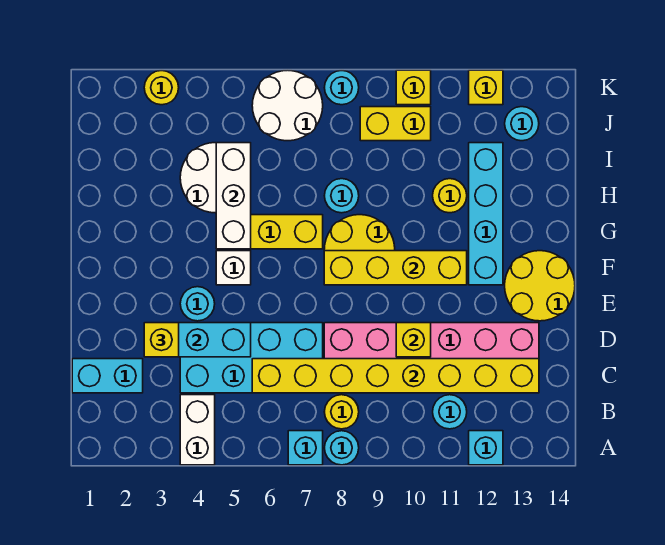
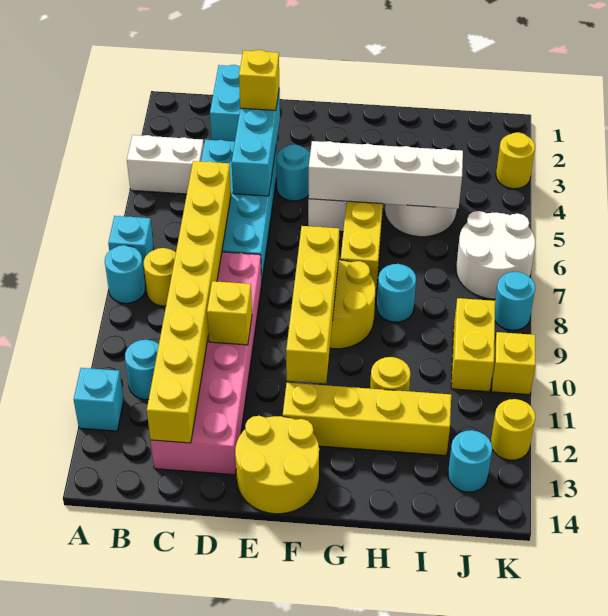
cyan brick F12:I12 level 1 -> yellow brick F12:I12 level 1
white brick G5:I5 level 2 -> white brick F5:I5 level 2
yellow brick K12 level 1 -> yellow round brick K12 level 1

